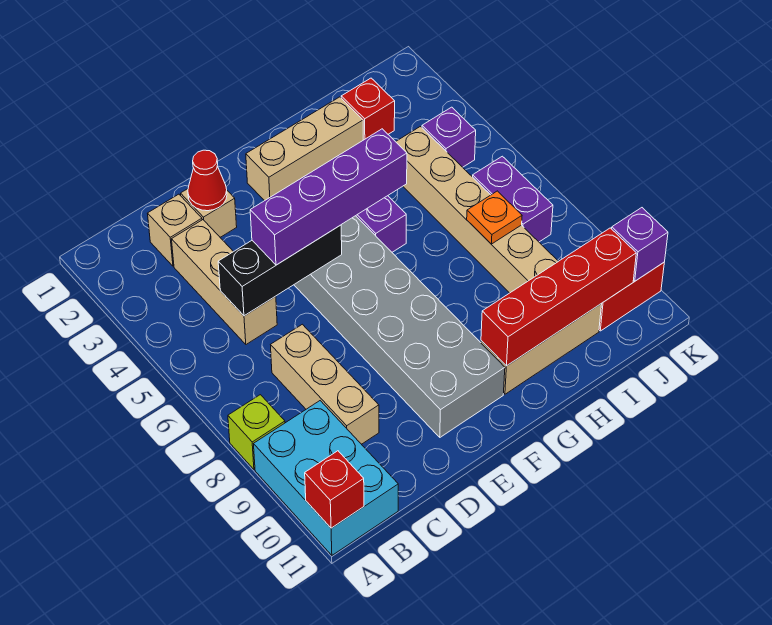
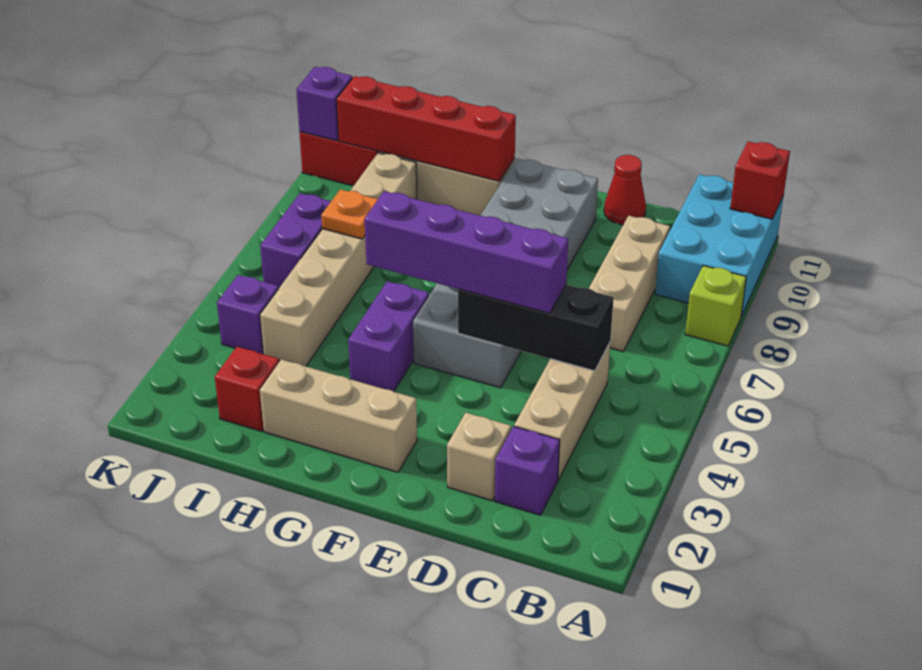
tan brick C2 level 1 -> purple brick C2 level 1
red cone D2 level 2 -> red cone D11 level 1

